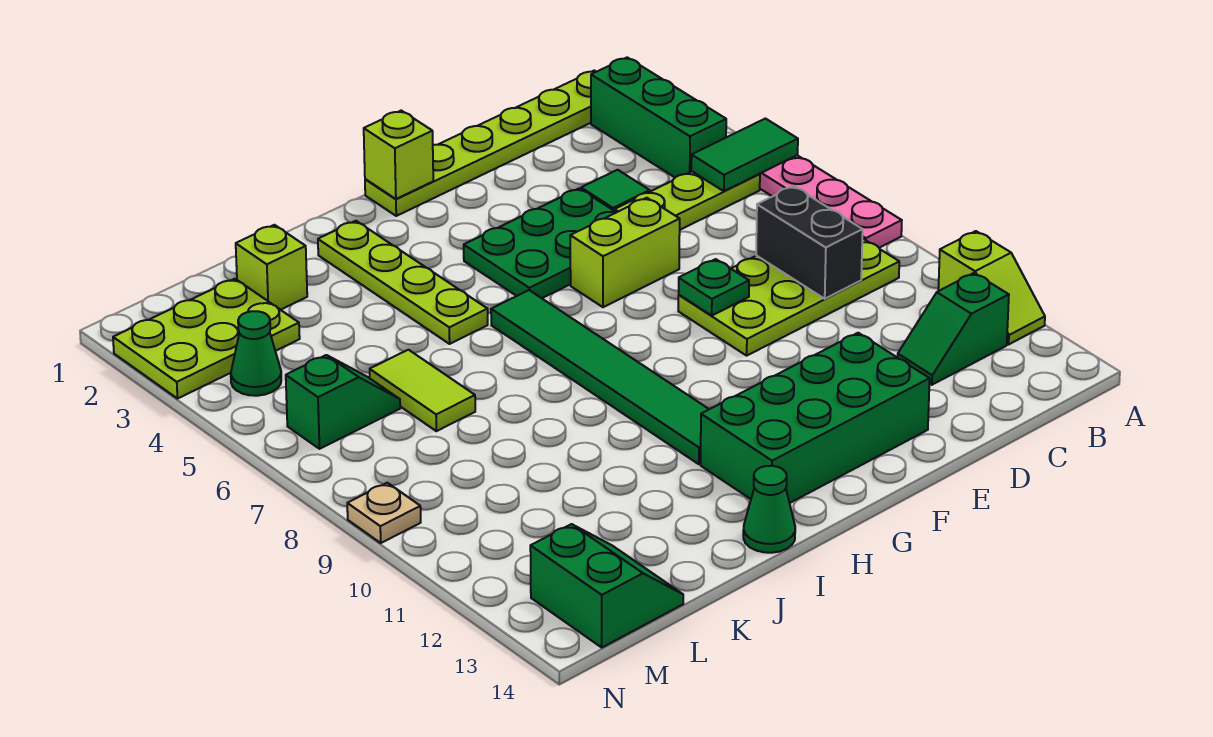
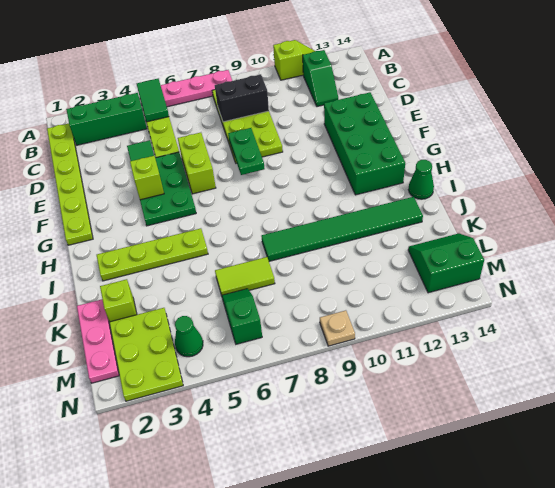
green plate E8 level 2 -> green plate E8:F8 level 2
lime brick G1 level 2 -> lime brick F4 level 2
green tile H6:H11 level 1 -> green tile J8:J13 level 1
none -> pink plate K1:M1 level 1

